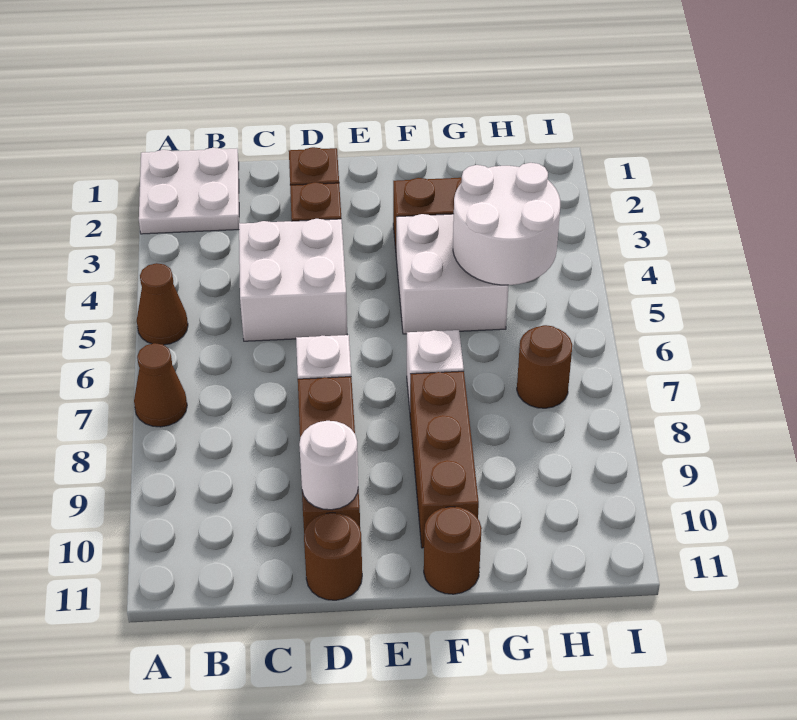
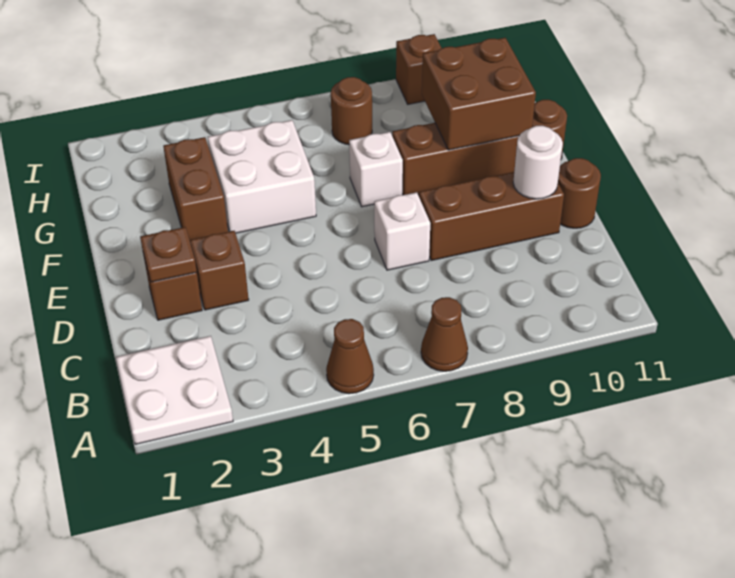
white brick C4:D5 level 1 -> none
none -> brown plate D2 level 2
none -> brown brick F9:G10 level 2
white round brick G4:H5 level 2 -> none
none -> brown brick I9 level 1

